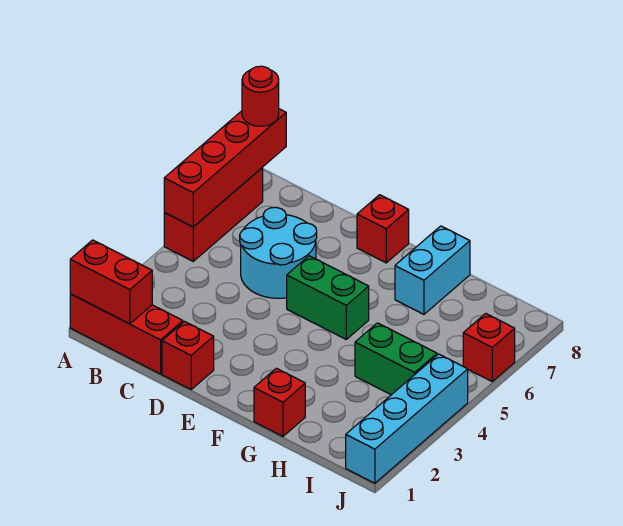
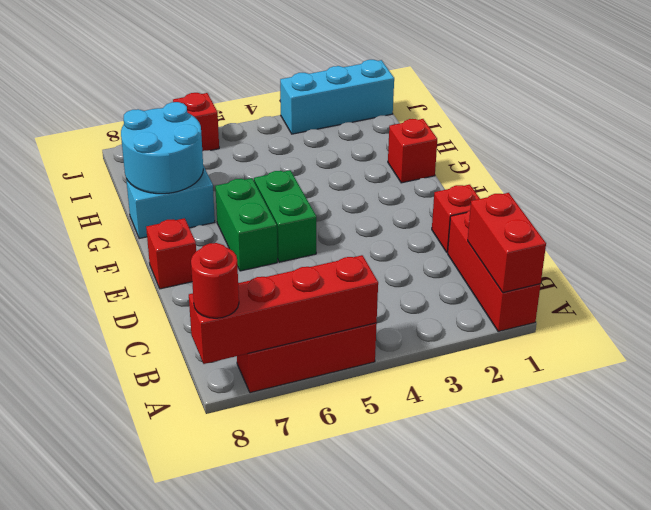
cyan round brick C5:D6 level 1 -> cyan round brick G7:H8 level 2
green brick H4:I4 level 1 -> green brick E6:F6 level 1
cyan brick J1:J4 level 1 -> cyan brick J1:J3 level 1

